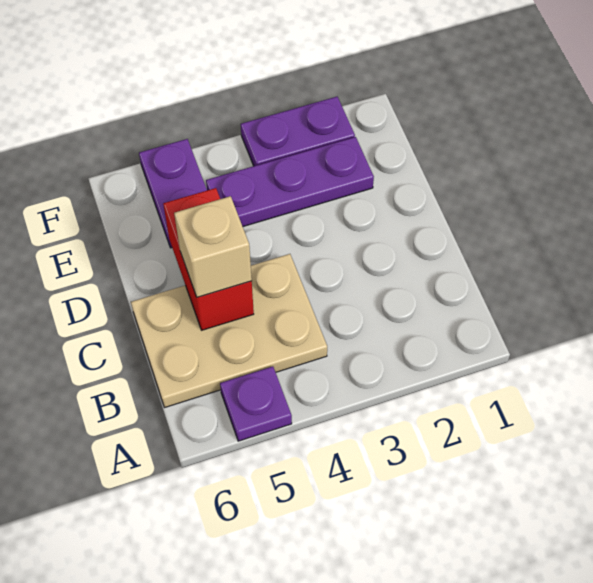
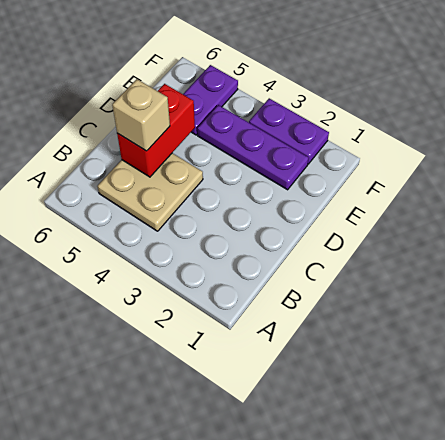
purple plate A5 level 1 -> none
tan plate B4:C6 level 1 -> tan plate B4:C5 level 1

